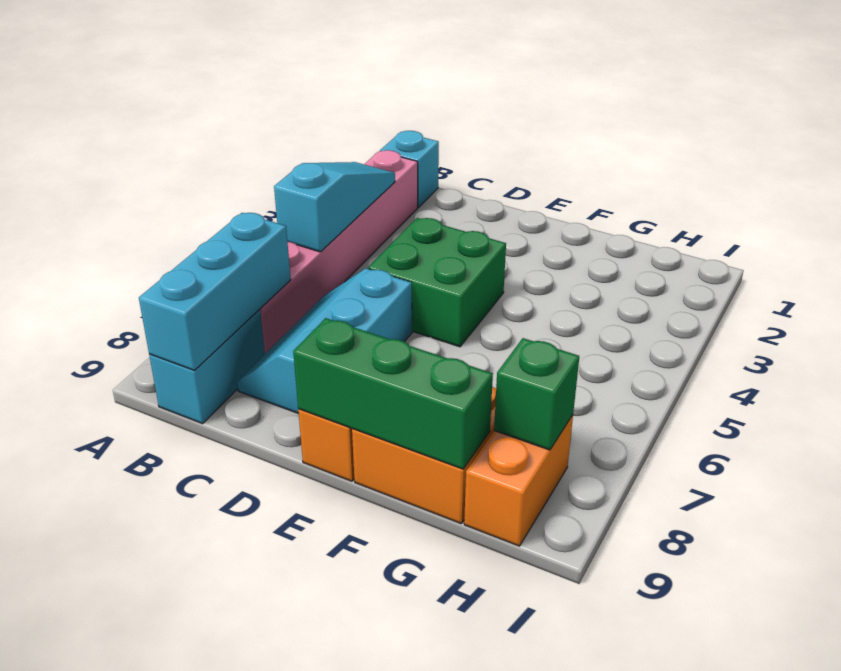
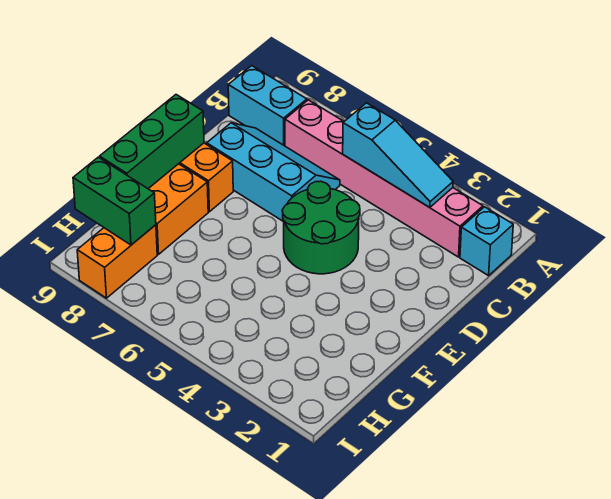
cyan brick B7:B9 level 2 -> none
green brick D4:E5 level 1 -> green round brick D4:E5 level 1
orange brick H8:H9 level 1 -> orange brick H8:I8 level 1
green brick H8 level 2 -> green brick H8:H9 level 2

